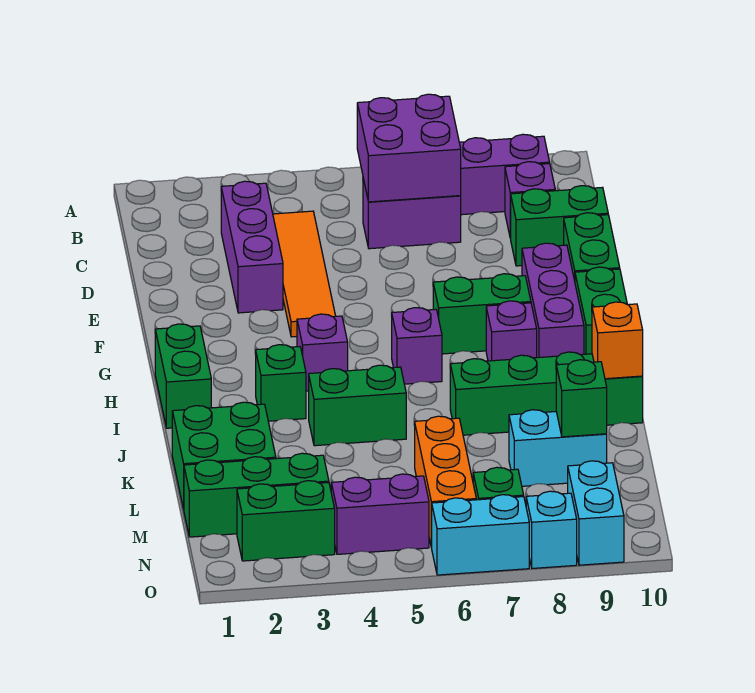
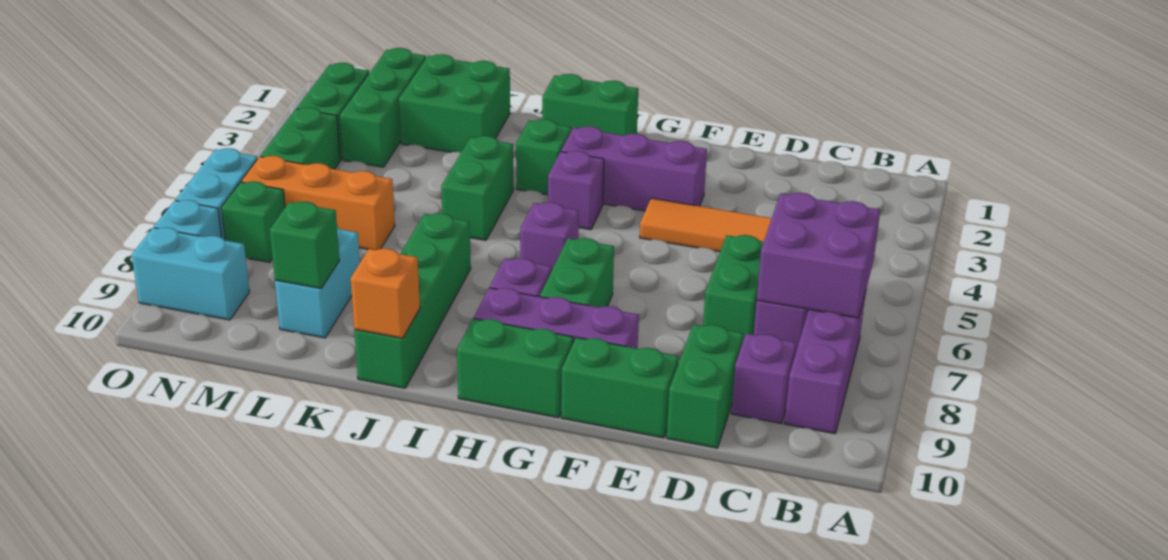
purple brick C3:E3 level 1 -> purple brick F3:H3 level 1
none -> green brick D6:D7 level 1
purple brick N4:N5 level 1 -> green brick N4:N5 level 1

